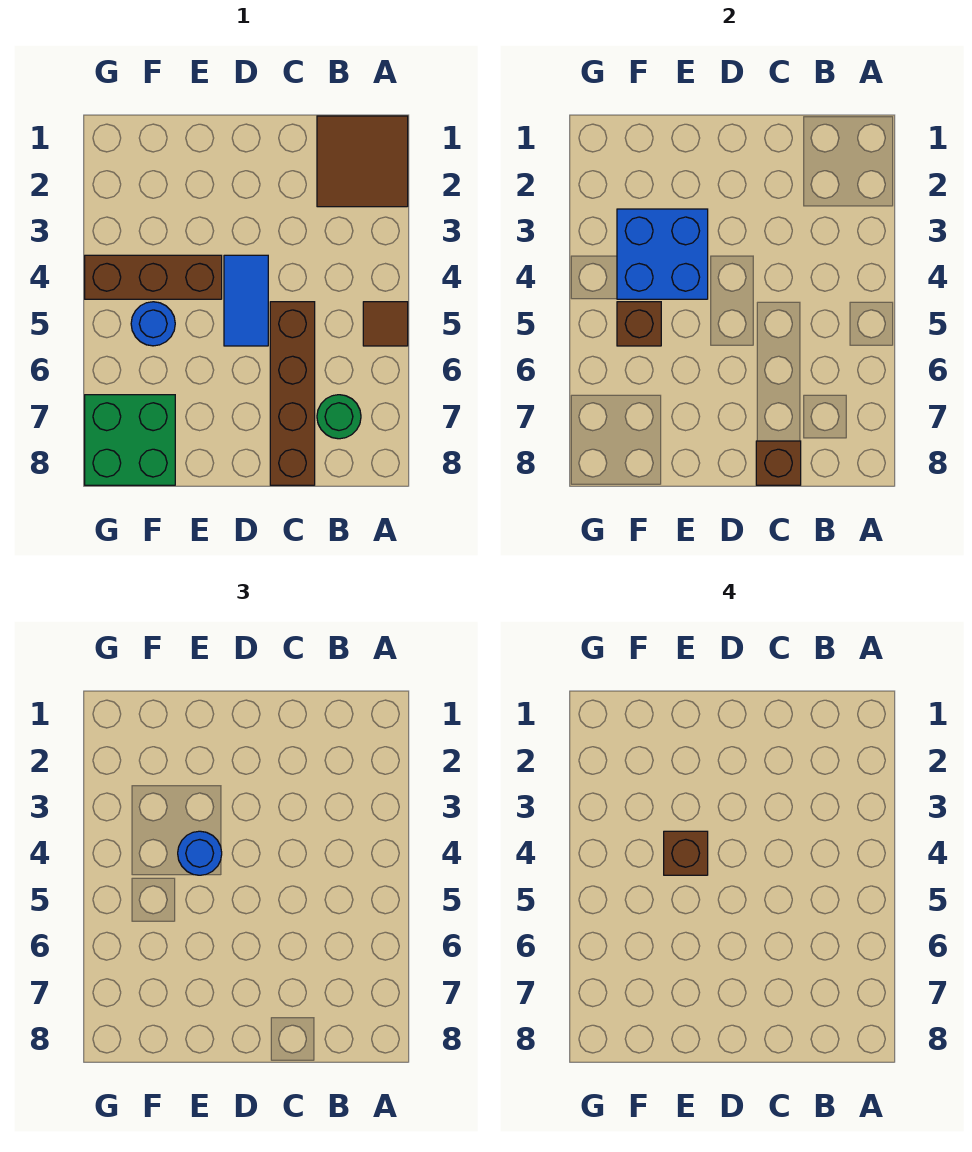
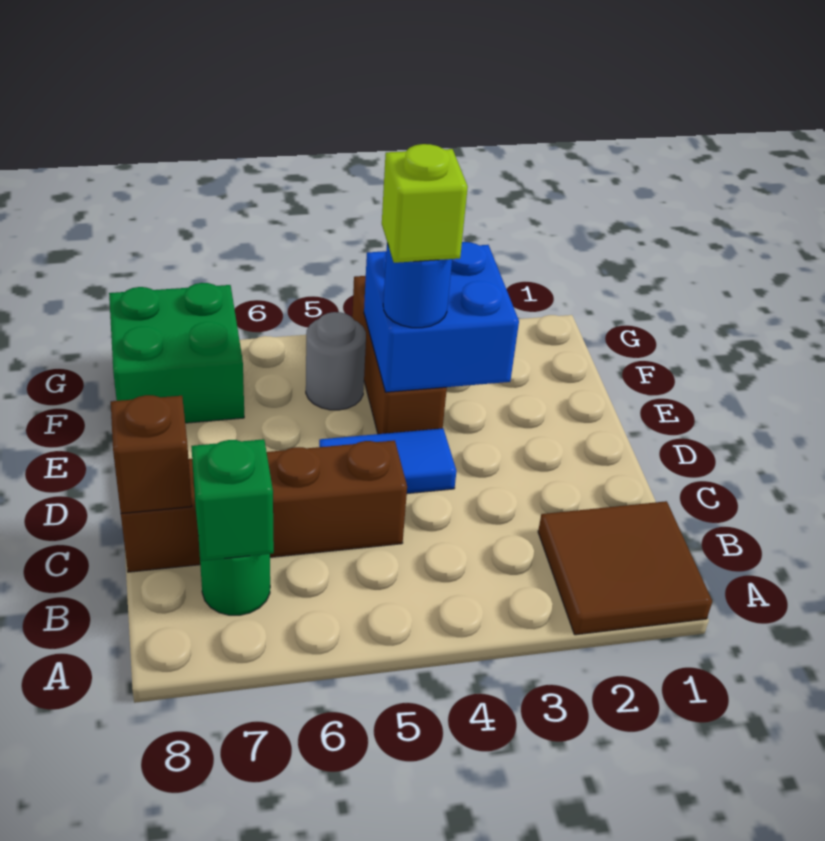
brown tile A5 level 1 -> none
none -> green brick B7 level 2
brown brick E4 level 4 -> lime brick E4 level 4
blue round brick F5 level 1 -> grey round brick F5 level 1
brown brick F5 level 2 -> none

